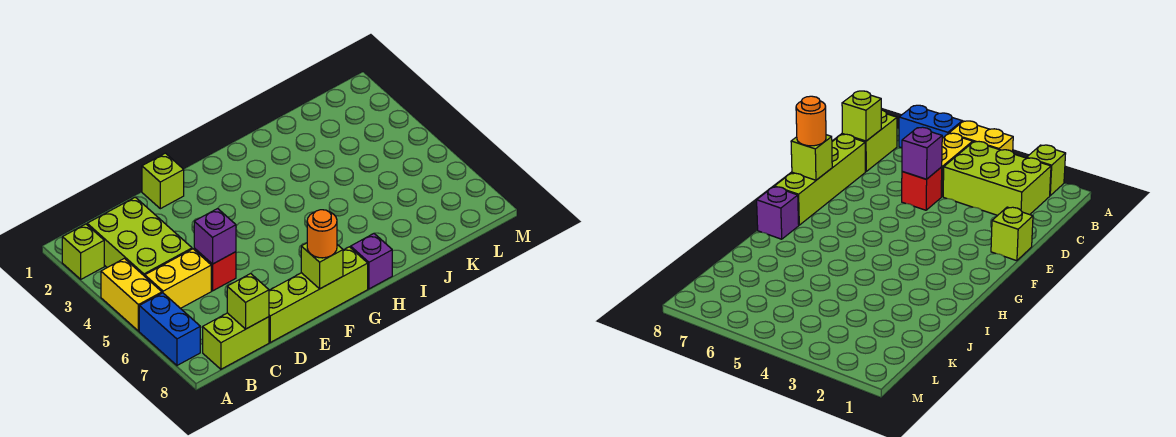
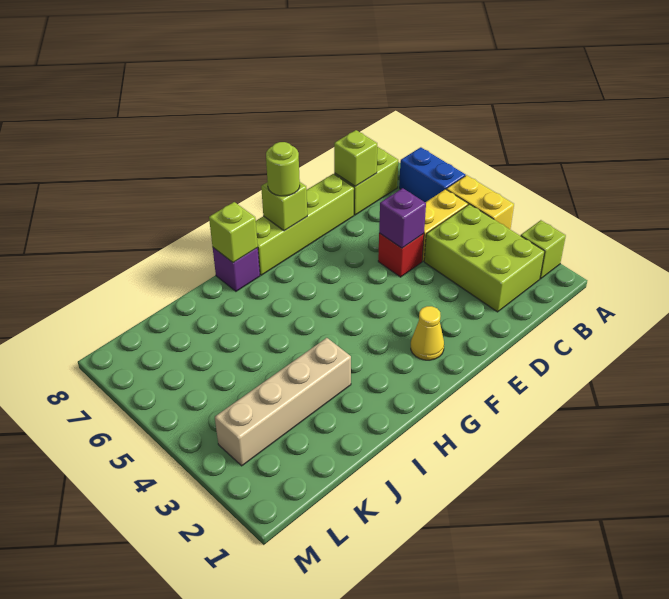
lime brick E1 level 1 -> lime brick H8 level 2
none -> yellow cone F2 level 1
orange round brick F8 level 3 -> lime round brick F8 level 3
none -> tan brick I3:L3 level 1

